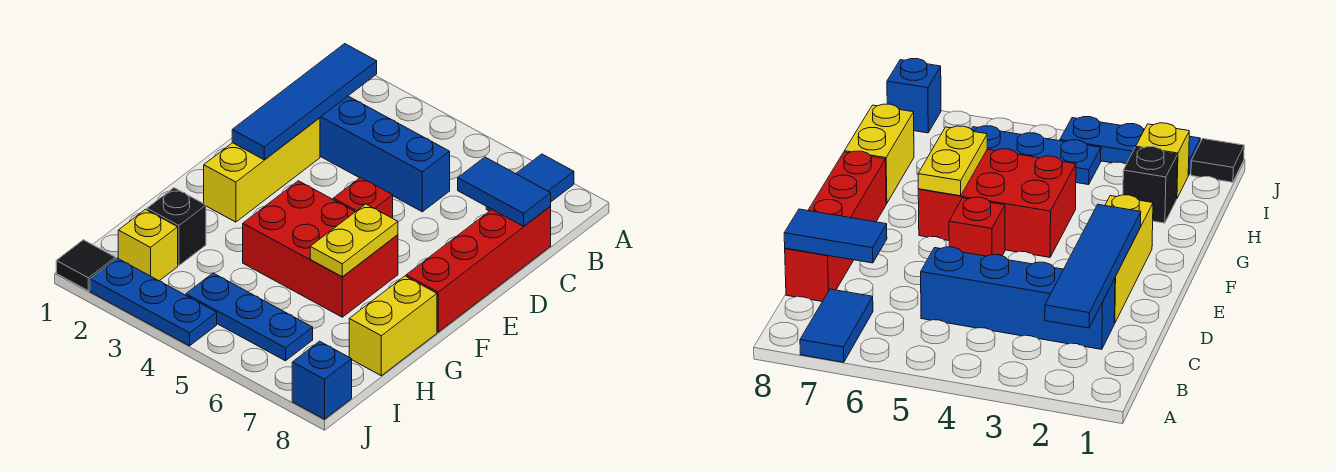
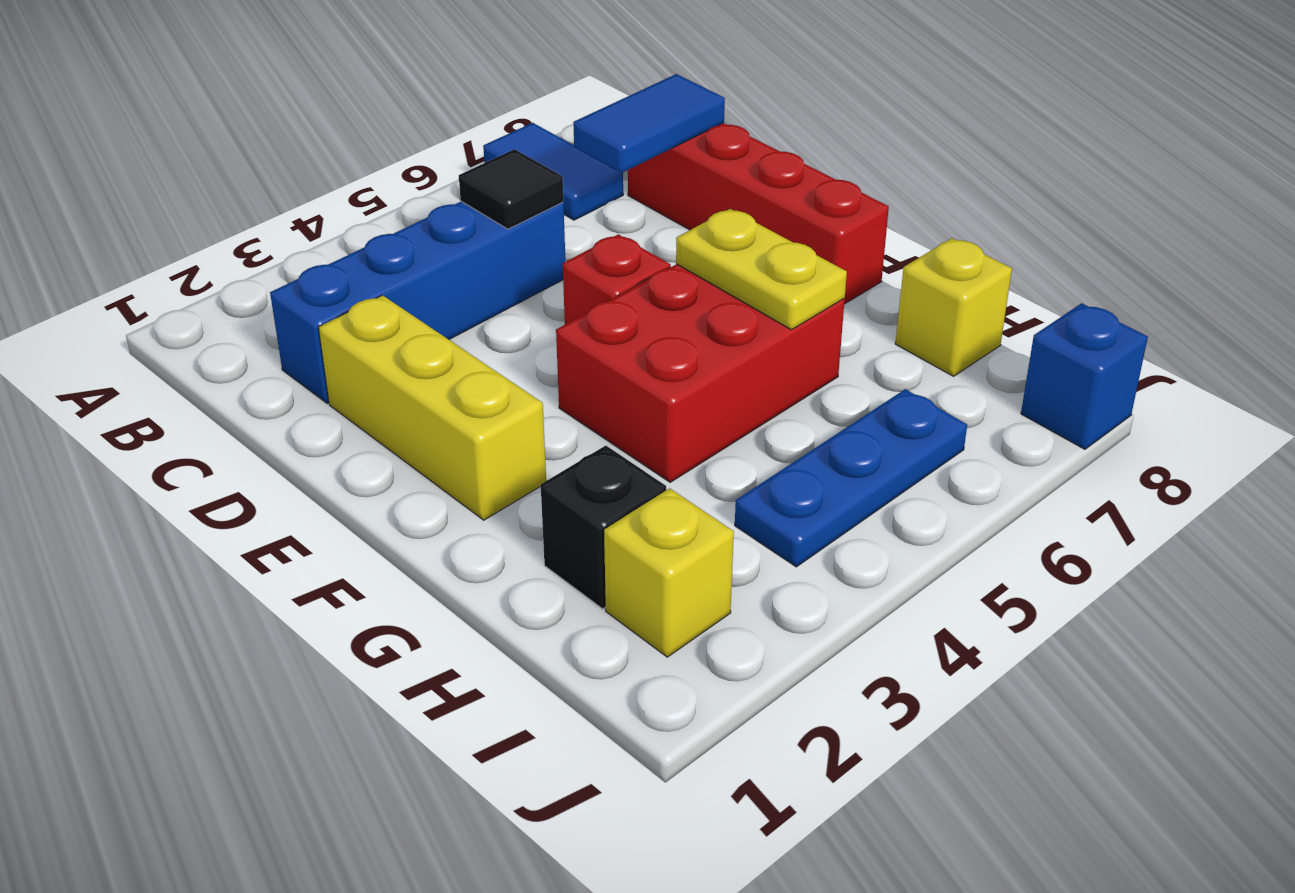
blue tile B2:E2 level 2 -> none
yellow brick G8:H8 level 1 -> yellow brick H8 level 1
black tile J1 level 1 -> black tile C5 level 2
blue plate J2:J4 level 1 -> none

